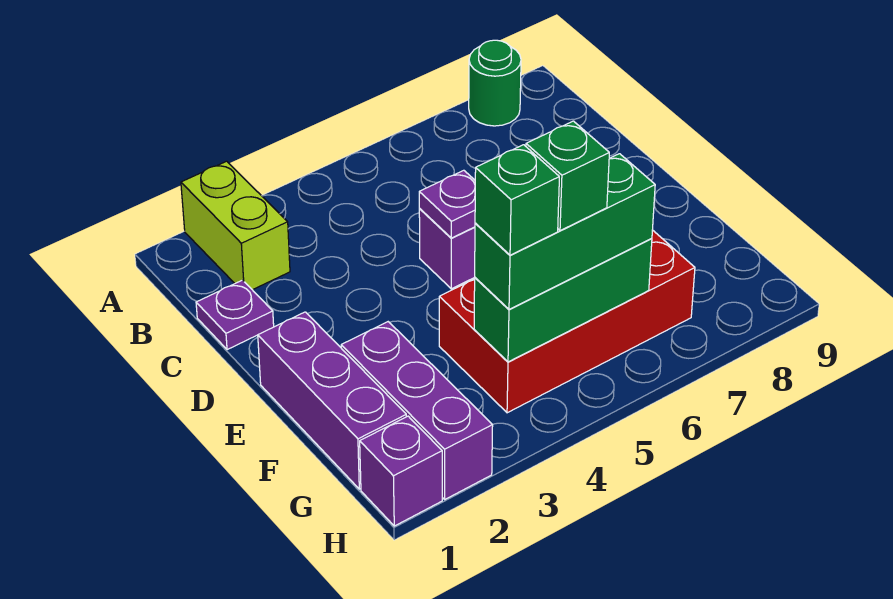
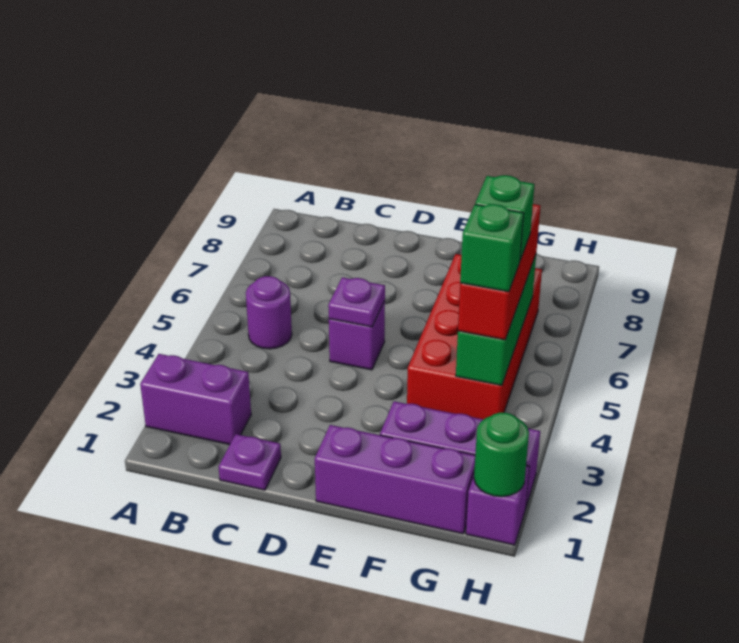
lime brick A2:B2 level 1 -> purple brick A2:B2 level 1
green round brick A8 level 1 -> green round brick H1 level 2
none -> purple round brick B5 level 1
green brick G4:G6 level 3 -> red brick G4:G6 level 3

